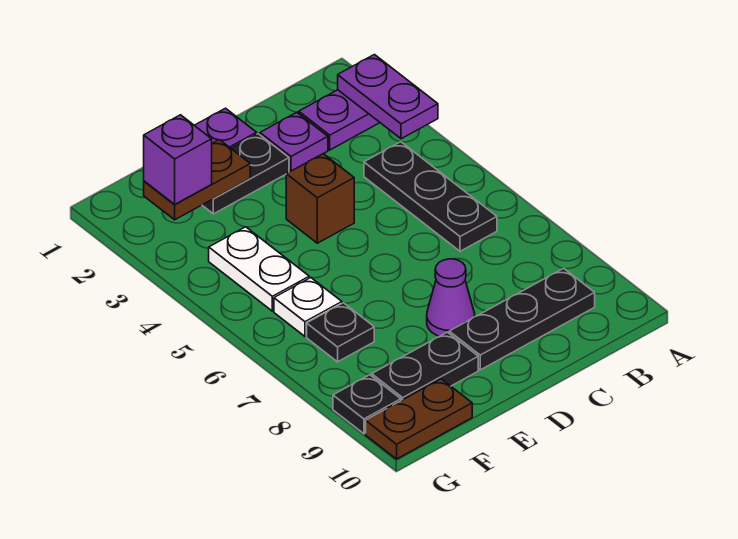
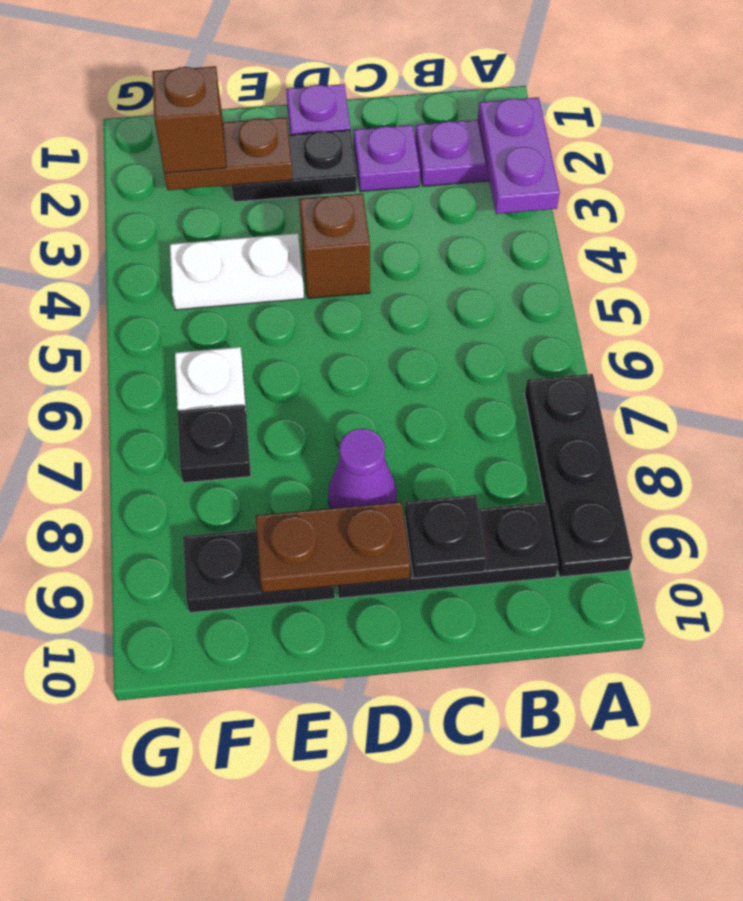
black plate B4:B6 level 1 -> black plate A7:A9 level 1
purple brick F2 level 3 -> brown brick F2 level 3
white plate F4:F5 level 1 -> white plate E4:F4 level 1
brown plate F10:G10 level 1 -> brown plate D9:E9 level 2
black plate G9 level 1 -> black plate C9 level 2

